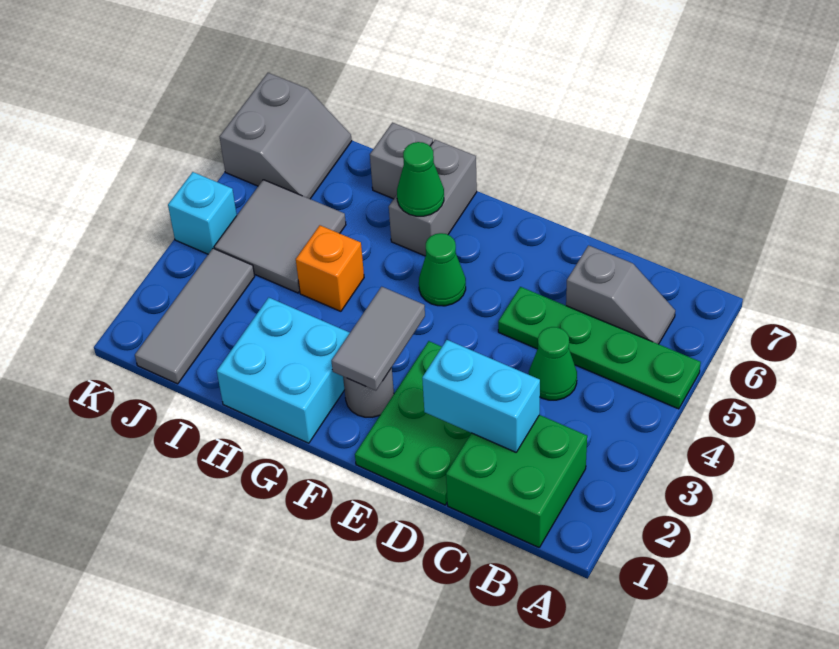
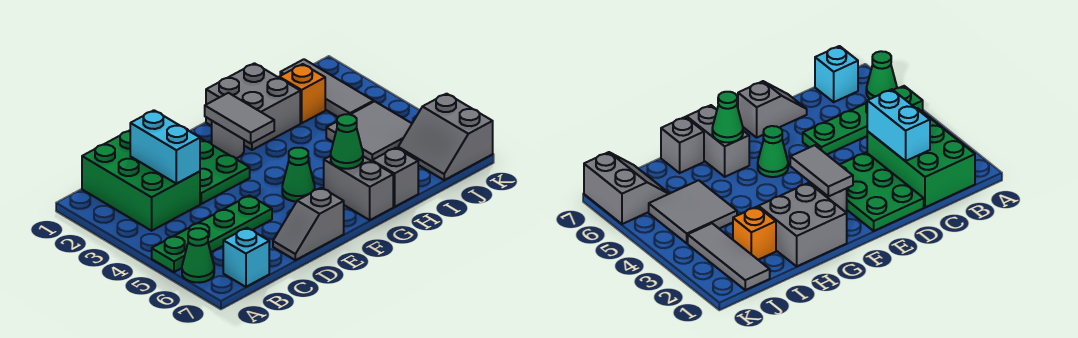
green brick B1:C2 level 1 -> green brick B1:C3 level 1
grey slope B6:C6 level 1 top C -> grey slope D7:E7 level 1 top E
cyan brick C2:D2 level 2 -> cyan brick C2:C3 level 2
green cone C4 level 1 -> green cone A6 level 1
cyan brick G1:H2 level 1 -> grey brick G1:H2 level 1
orange brick H4 level 1 -> orange brick I2 level 1
cyan brick K4 level 1 -> cyan brick B7 level 1

